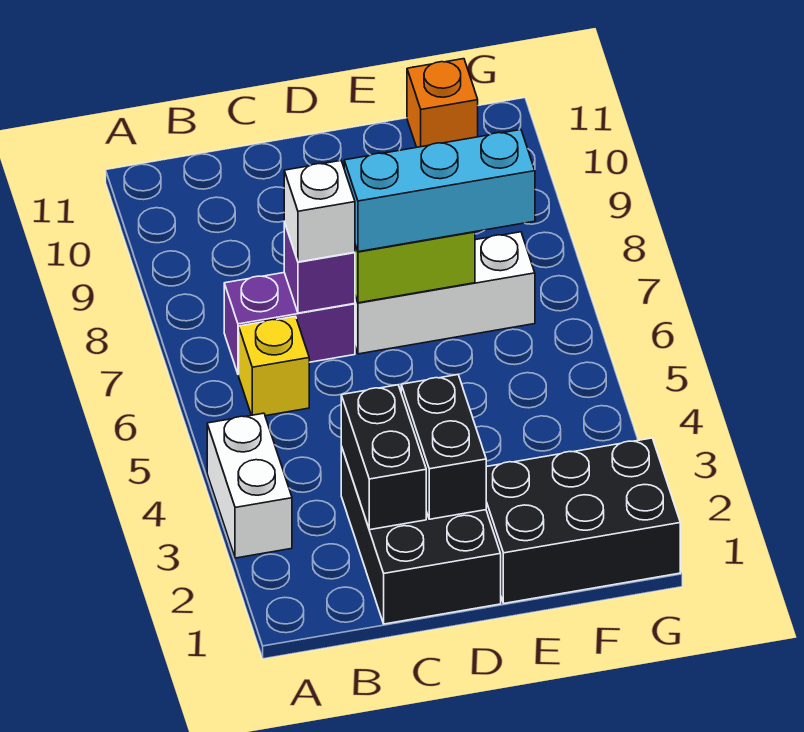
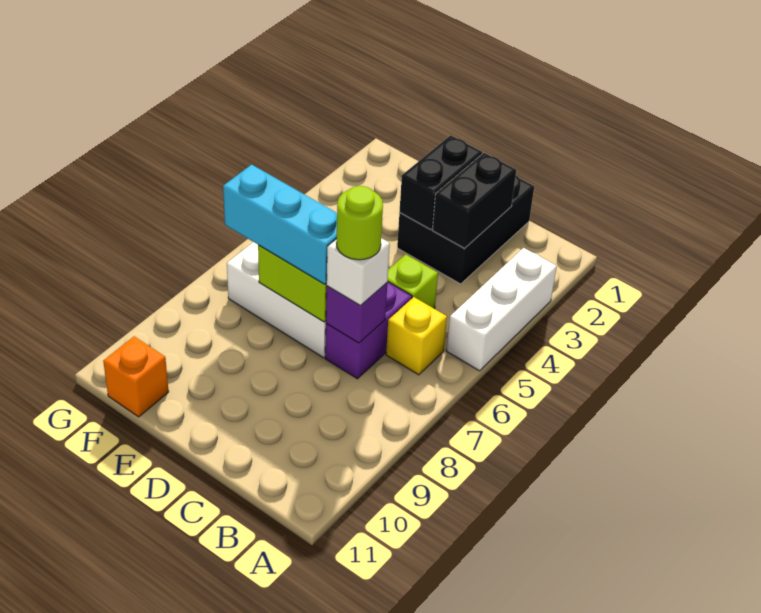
white brick A3:A4 level 1 -> white brick A3:A5 level 1
purple brick B7:C7 level 1 -> purple brick C6:C7 level 1
none -> lime brick C5 level 1
none -> lime round brick C7 level 4
black brick E1:G2 level 1 -> none

